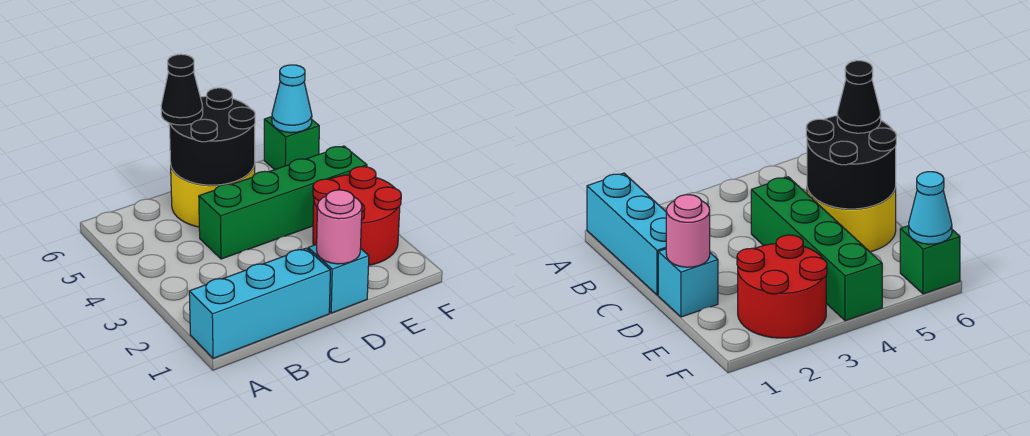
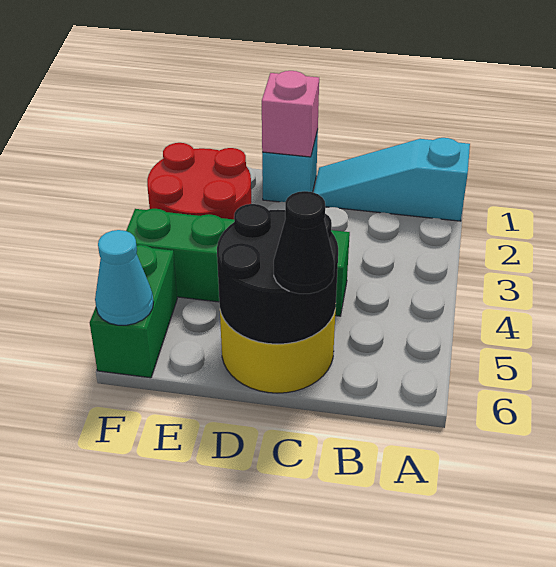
cyan brick A1:C1 level 1 -> cyan slope A1:C1 level 1 top A
pink round brick D1 level 2 -> pink brick D1 level 2
green brick F6 level 1 -> green brick F5:F6 level 1

